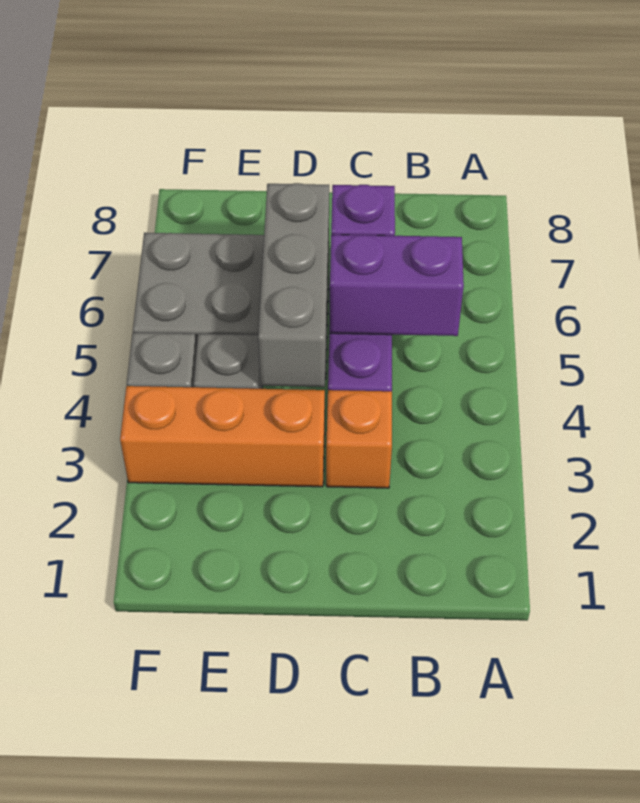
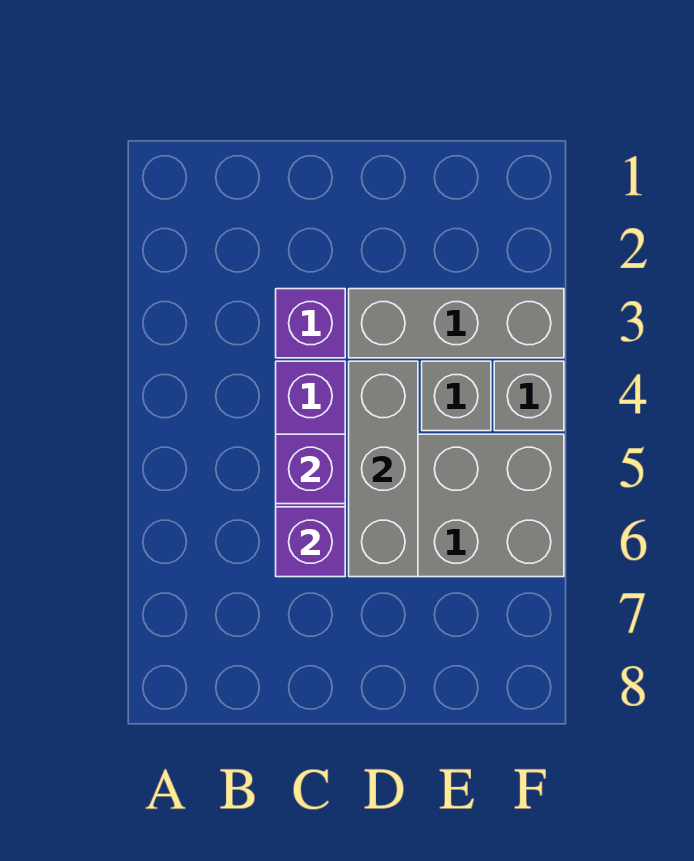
purple brick B5:C5 level 2 -> purple brick C5 level 2
orange brick C3 level 1 -> purple brick C3 level 1
orange brick D3:F3 level 1 -> grey brick D3:F3 level 1

